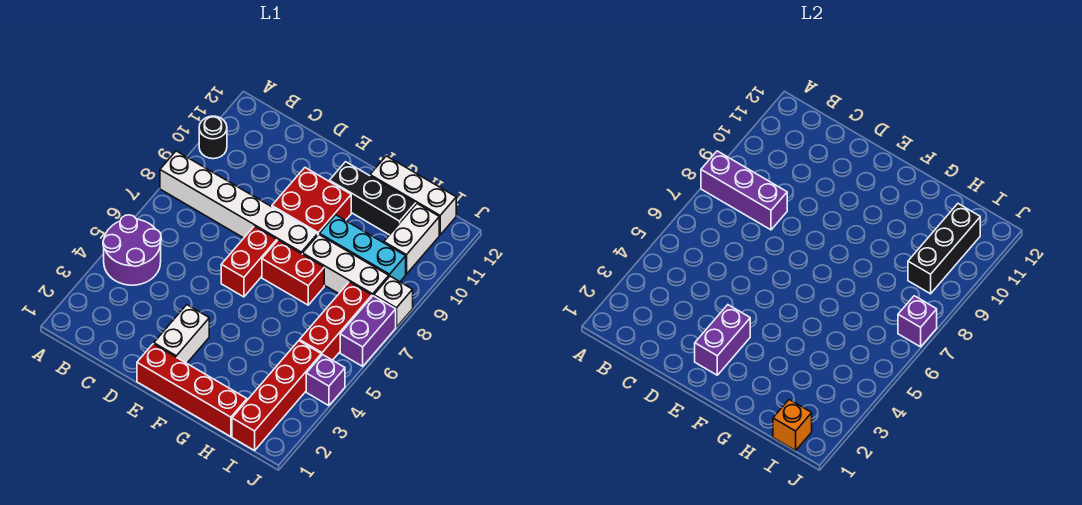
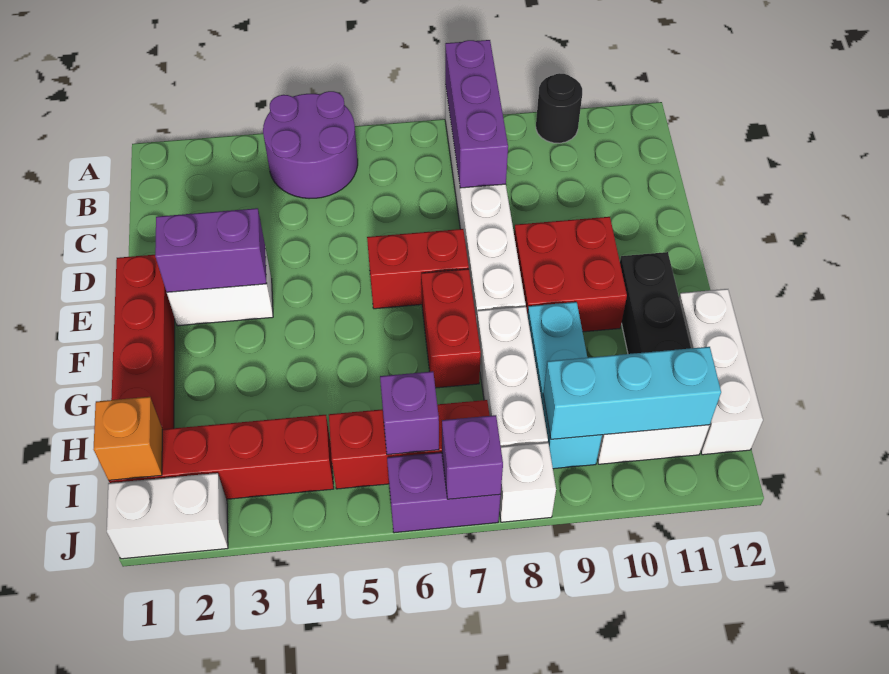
black brick I9:I11 level 2 -> cyan brick I9:I11 level 2
none -> white brick J1:J2 level 1
purple brick J4 level 1 -> purple brick I6 level 2

